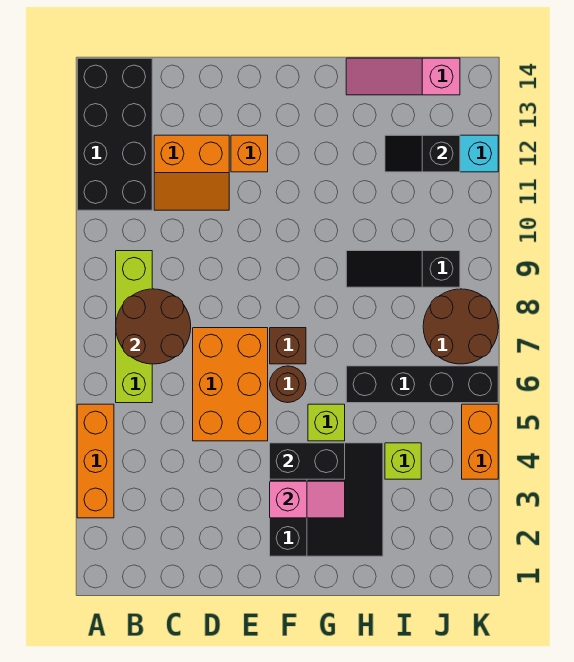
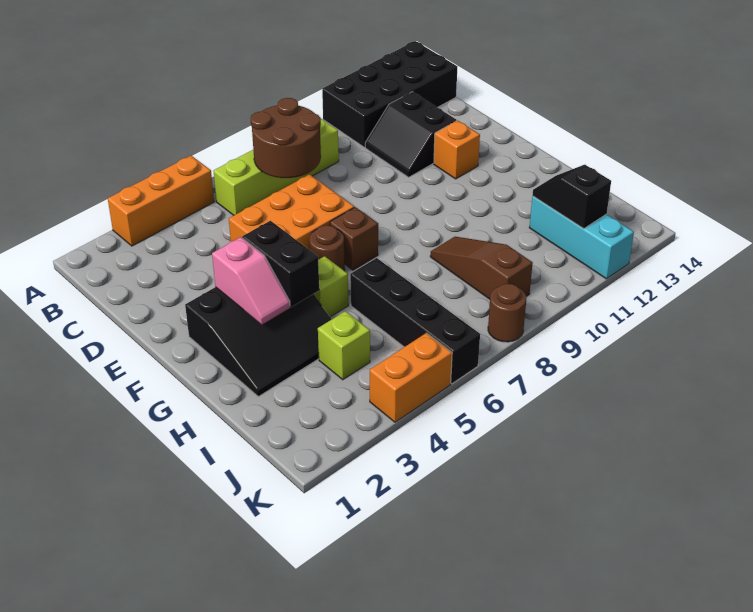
orange slope C11:D12 level 1 top 12 -> black slope C11:D12 level 1 top 12
black slope H9:J9 level 1 top J -> brown slope H9:J9 level 1 top J
pink slope H14:J14 level 1 top J -> none
brown round brick J7:K8 level 1 -> brown round brick K8 level 1

